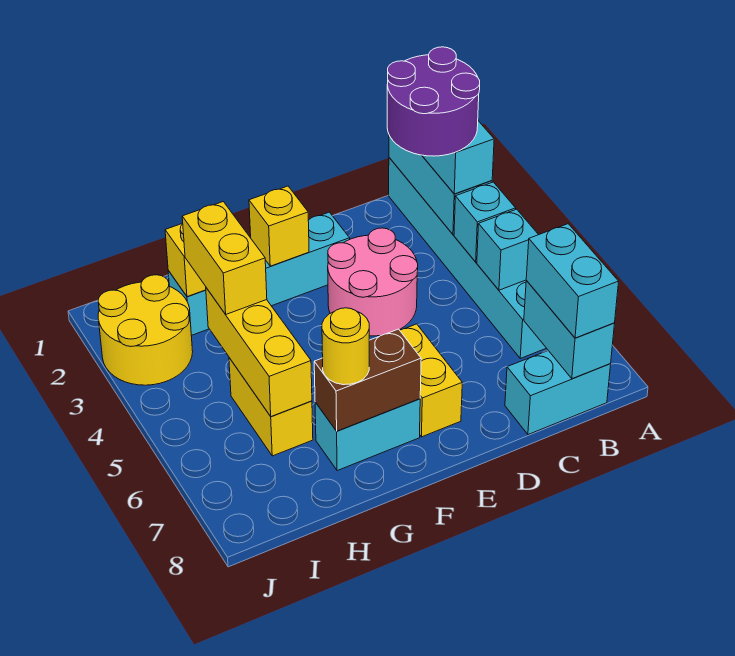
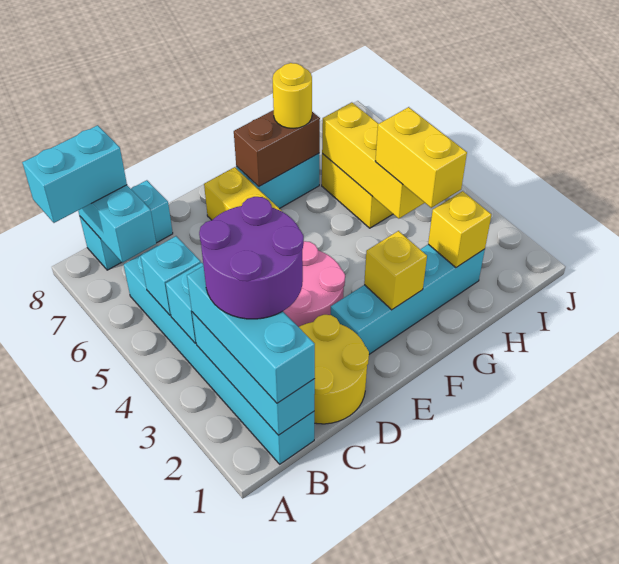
cyan brick B7:B8 level 3 -> cyan brick A8:B8 level 3
yellow round brick I2:J3 level 1 -> yellow round brick C1:D2 level 1

